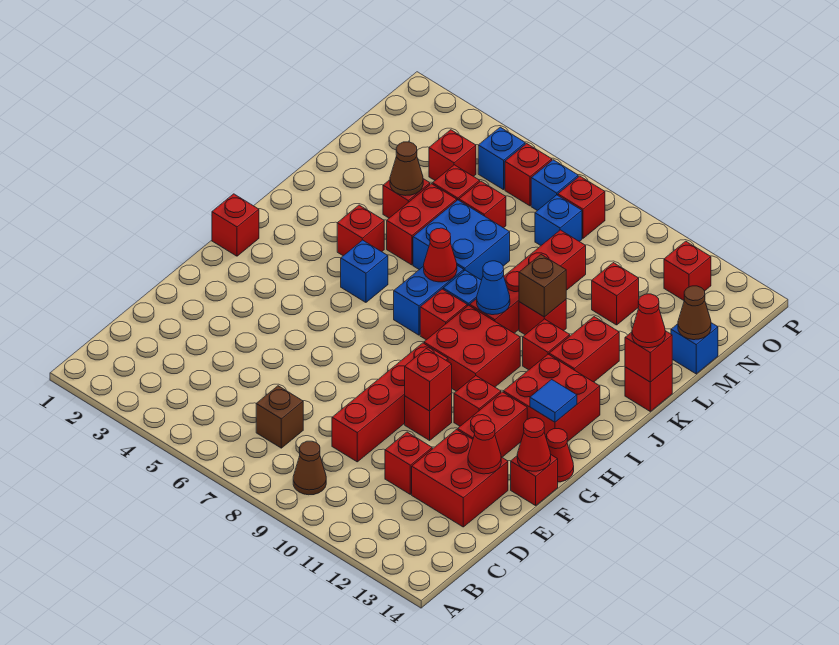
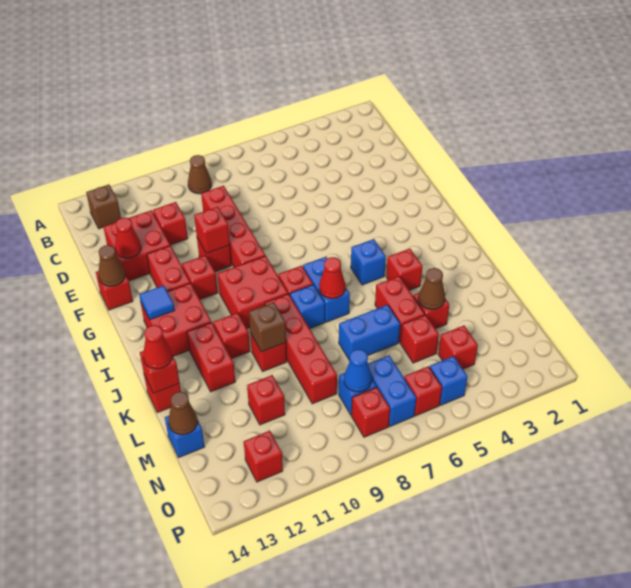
brown brick C7 level 1 -> brown brick B13 level 1
red cone F14 level 2 -> brown cone F14 level 2
red cone G14 level 1 -> none
red brick H1 level 1 -> none
blue cone J9 level 2 -> blue cone N8 level 2
blue brick K6:L7 level 1 -> blue brick L6:L7 level 1
red brick M6 level 1 -> none
blue brick O7 level 1 -> blue brick N7:O7 level 1

